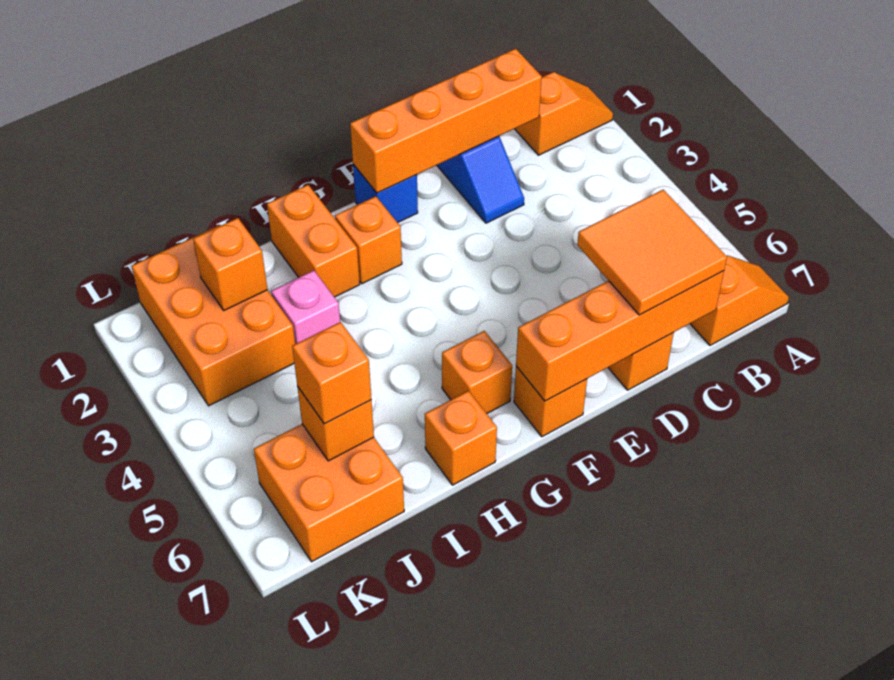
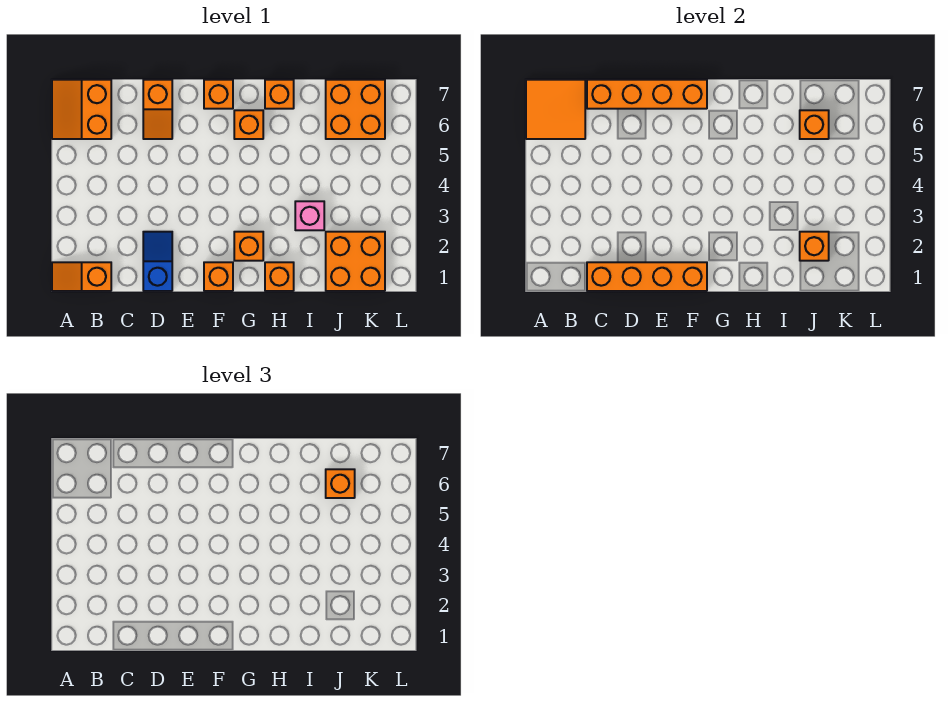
orange slope A7:B7 level 1 top B -> orange slope A6:B7 level 1 top B
orange tile C6:D7 level 3 -> orange tile A6:B7 level 2
blue brick F1 level 1 -> orange brick F1 level 1
orange brick H1:H2 level 1 -> orange brick H1 level 1
orange brick J1:K3 level 1 -> orange brick J1:K2 level 1

